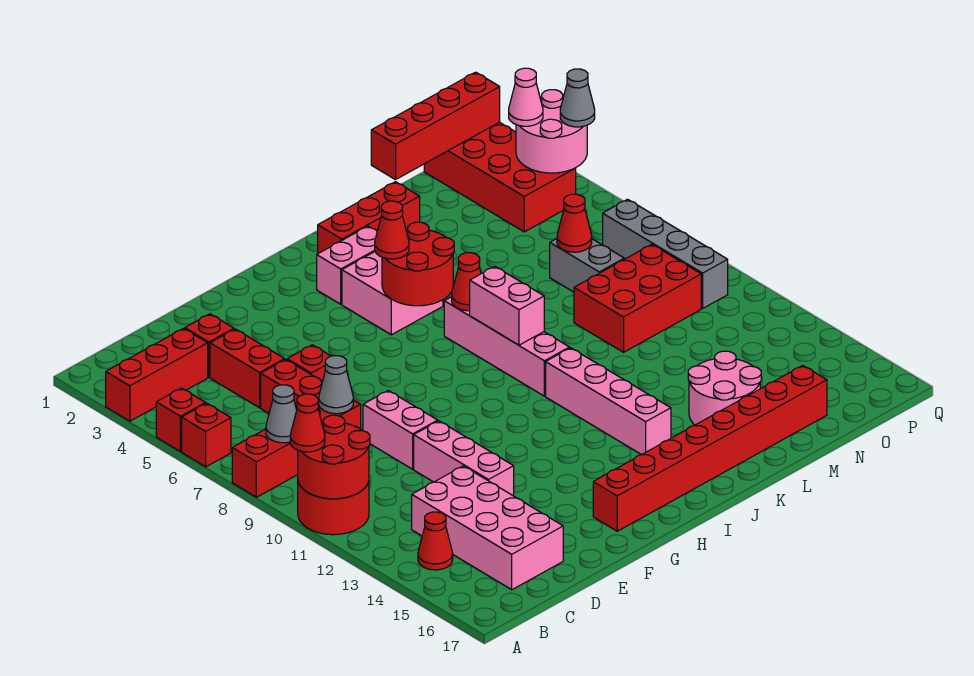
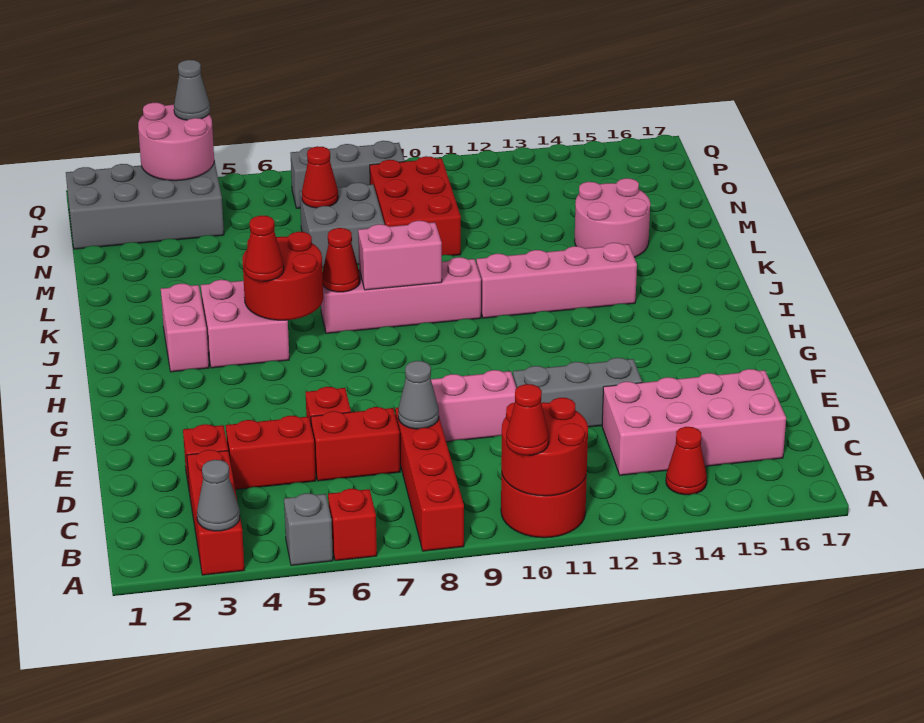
red brick A5 level 1 -> grey brick A5 level 1
grey cone B8 level 2 -> grey cone A3 level 2
pink brick E11:E13 level 1 -> grey brick E11:E13 level 1
red brick G16:N16 level 1 -> none
red brick J2:L2 level 1 -> none
red brick M1:P1 level 2 -> none
grey brick N7:N8 level 1 -> grey brick M7:N8 level 1
red brick O1:P4 level 1 -> grey brick O1:P4 level 1
pink cone P3 level 3 -> none
grey brick P7:P10 level 1 -> grey brick P7:P9 level 1

